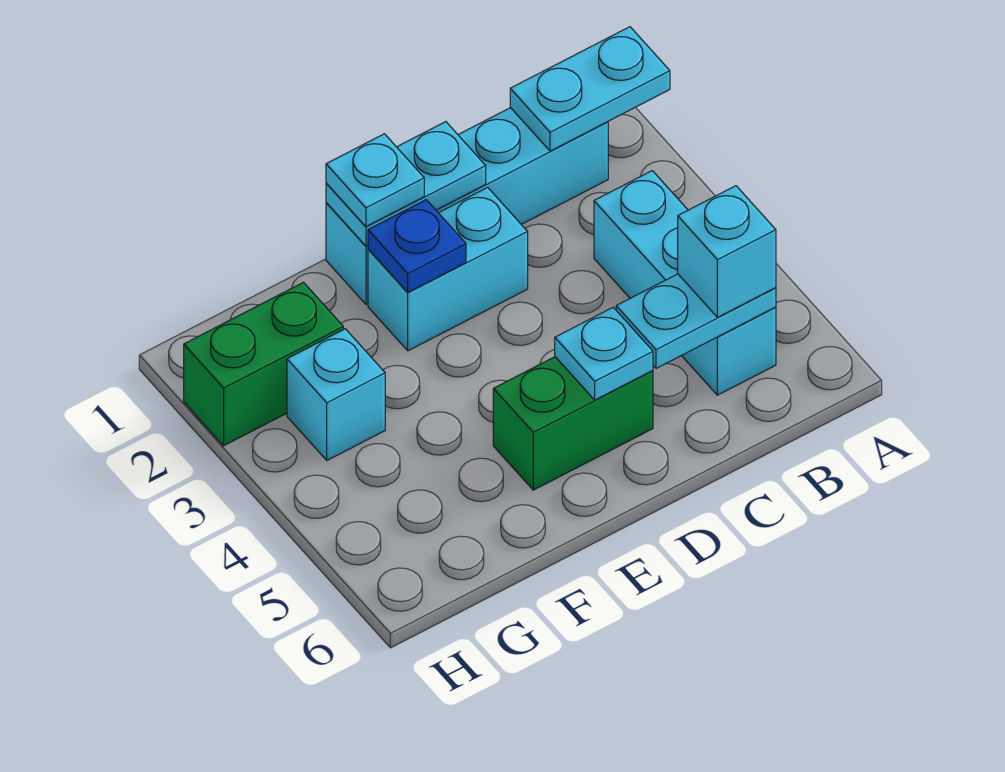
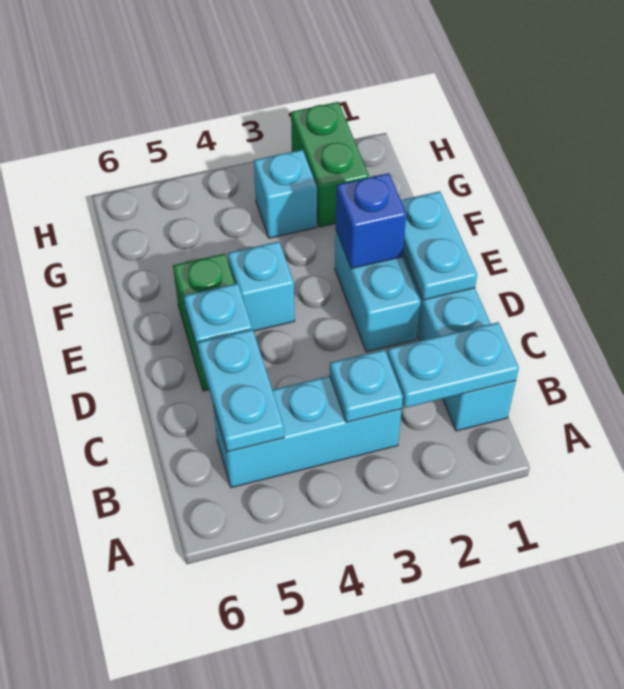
cyan plate A1:B1 level 2 -> cyan plate B1:B2 level 2
cyan brick B5 level 3 -> cyan brick E4 level 1
cyan plate E1 level 3 -> cyan plate B3 level 2
blue plate E2 level 2 -> blue brick E2 level 2

